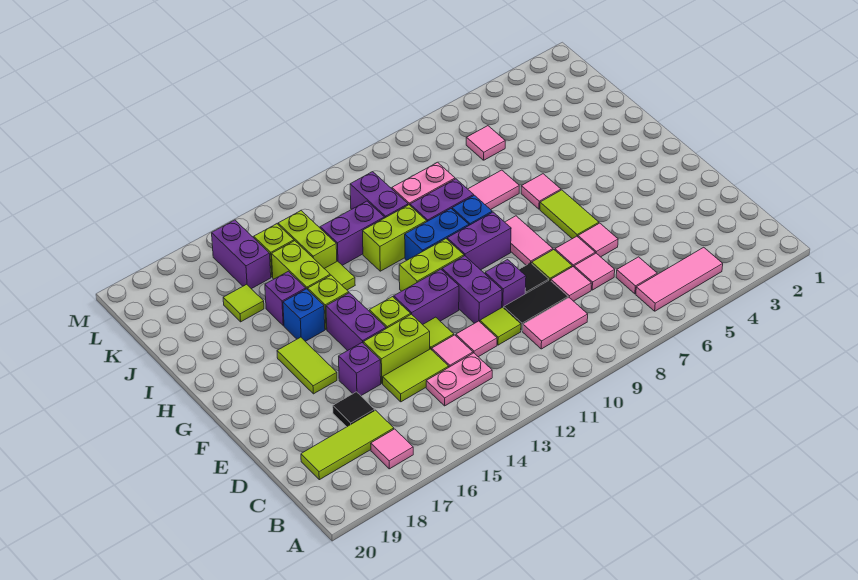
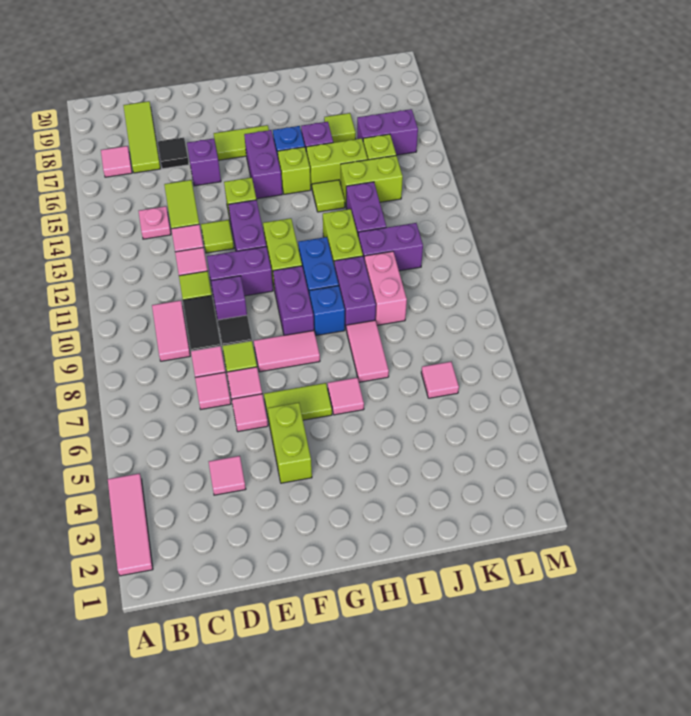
pink tile B4:B6 level 1 -> pink tile A2:A4 level 1
pink tile C6 level 1 -> pink tile D4 level 1
pink plate C13:C14 level 1 -> pink plate C14 level 1
lime brick E14:E15 level 1 -> lime brick F4:F5 level 1
purple brick F15:G15 level 1 -> purple brick G15:G16 level 1

